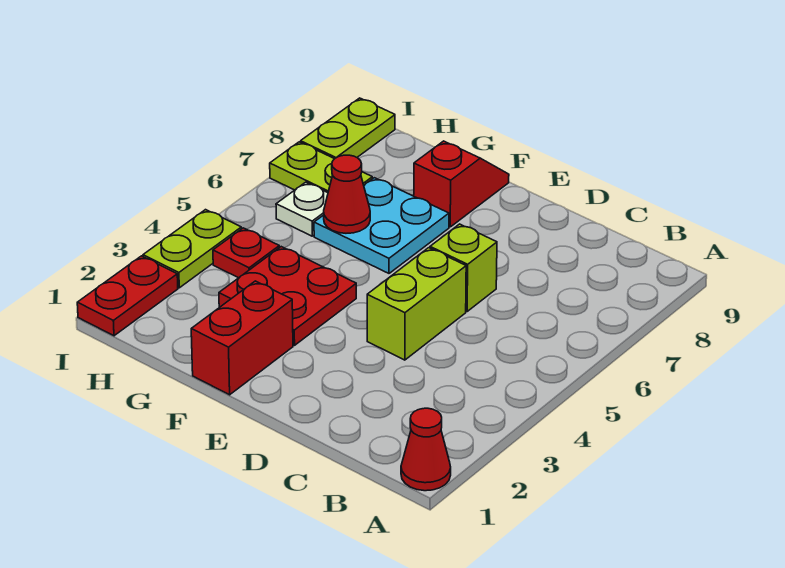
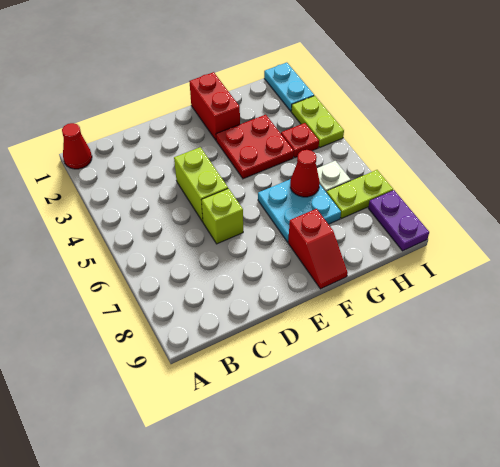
red plate I1:I2 level 1 -> cyan plate I1:I2 level 1
lime plate I8:I9 level 1 -> purple plate I8:I9 level 1

